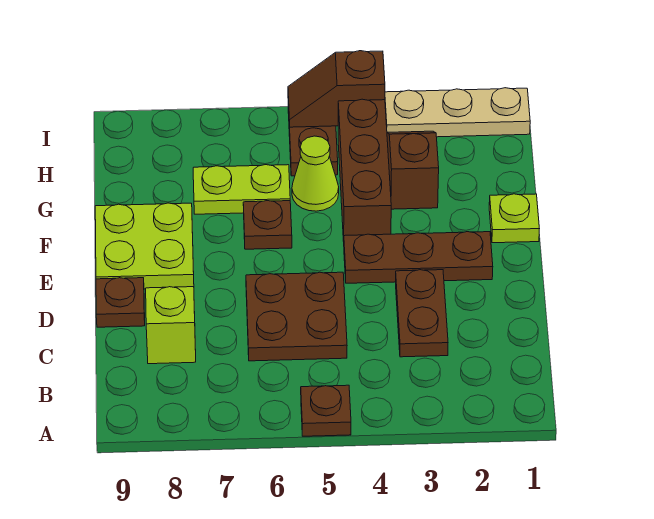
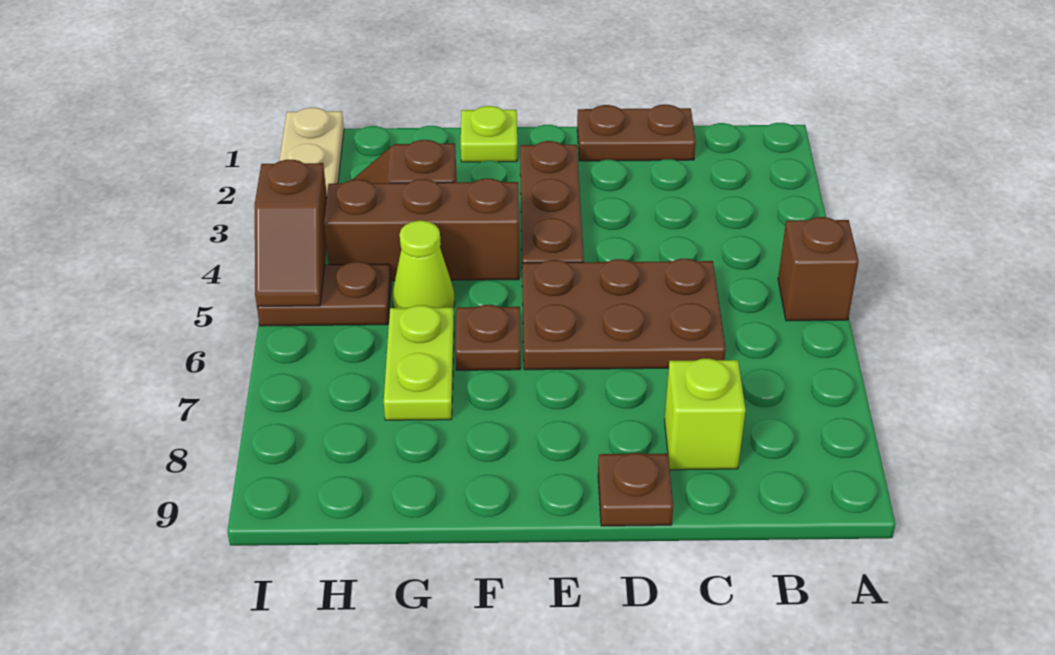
brown plate A5 level 1 -> brown brick A5 level 1
brown plate C3:D3 level 1 -> brown plate C1:D1 level 1
brown plate C5:D6 level 1 -> brown plate C5:E6 level 1
lime plate E8:F9 level 1 -> none

